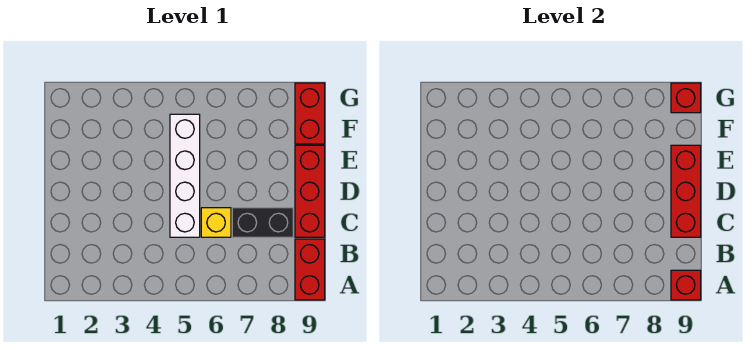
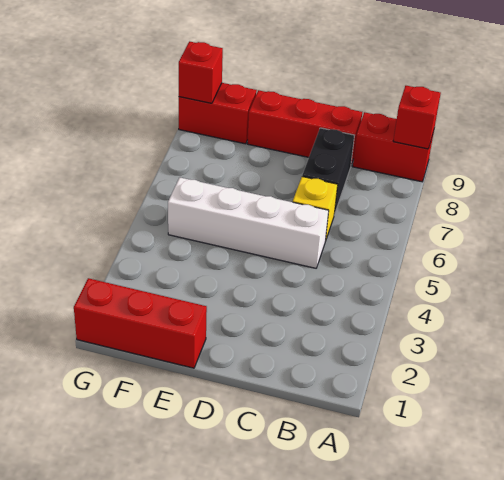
red brick C9:E9 level 2 -> red brick E1:G1 level 1

